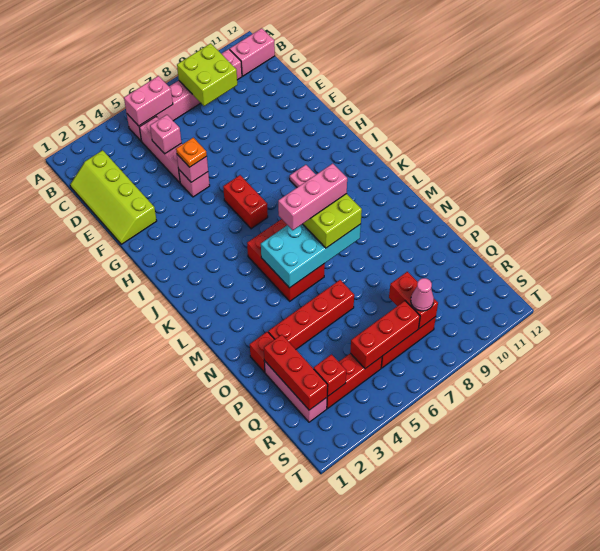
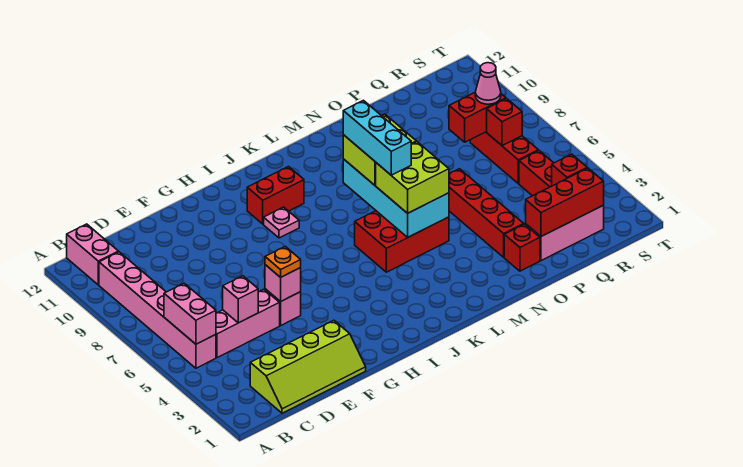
lime brick B8:C9 level 2 -> lime brick L5:M6 level 3
red brick H6:I6 level 1 -> red brick I10:J10 level 1
pink brick L6:L8 level 4 -> cyan brick L6:L8 level 4
red brick R5:R7 level 2 -> red brick R7 level 2

